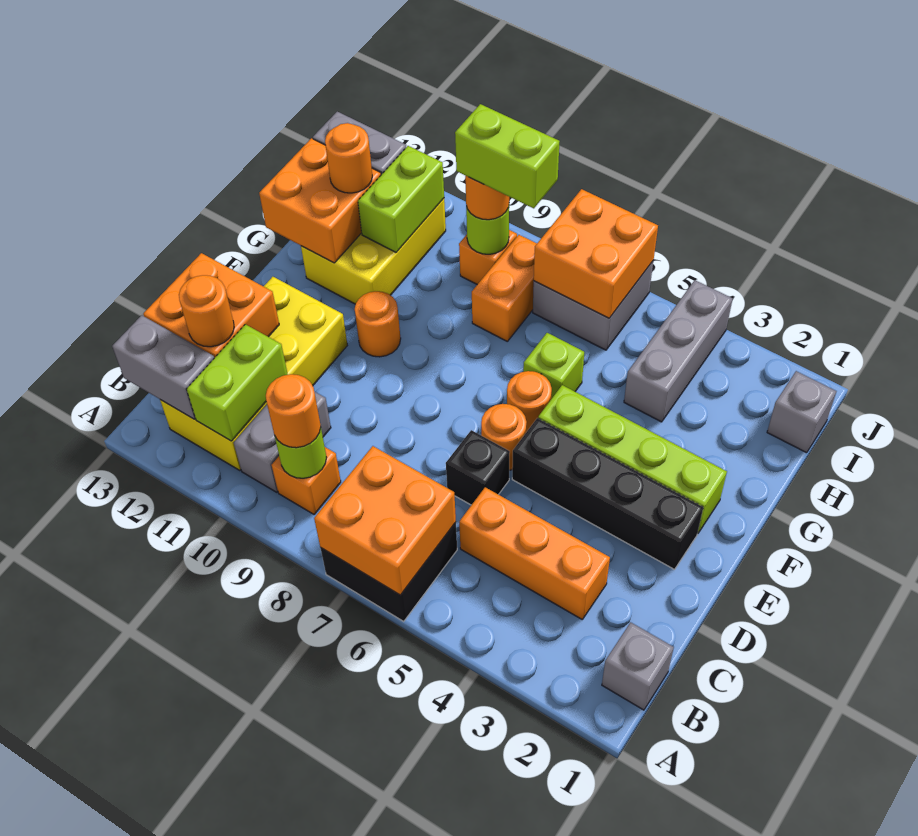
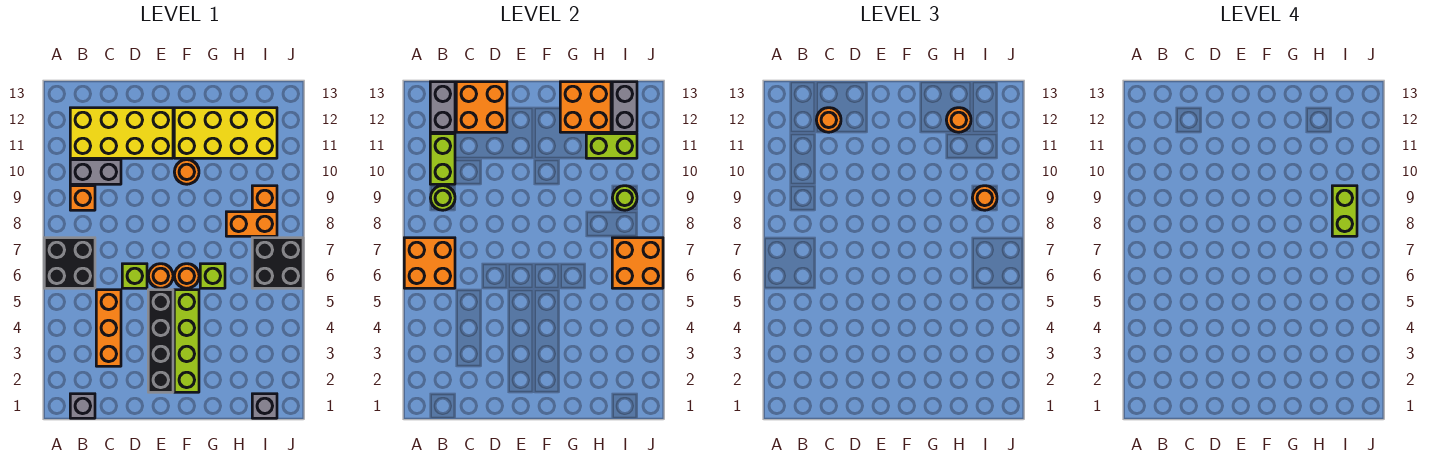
orange round brick B9 level 3 -> none
lime brick B11:C11 level 2 -> lime brick B10:B11 level 2
black brick D6 level 1 -> lime brick D6 level 1
yellow brick G11:I12 level 1 -> yellow brick F11:I12 level 1
grey brick H4:J4 level 1 -> none
grey brick I6:J7 level 1 -> black brick I6:J7 level 1

